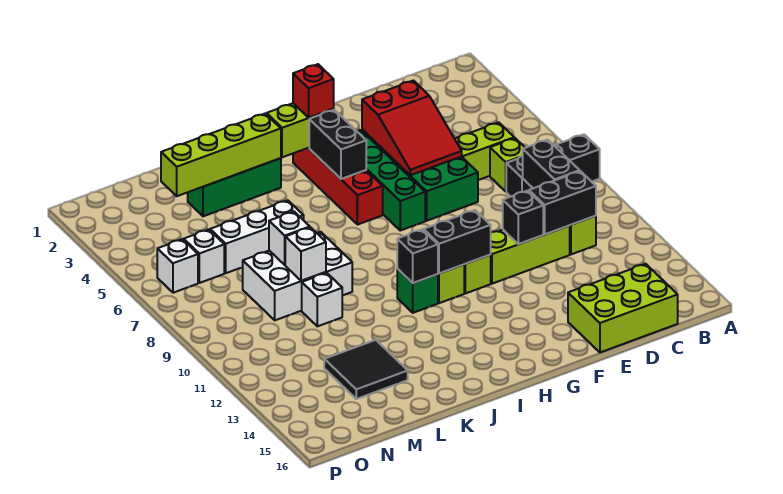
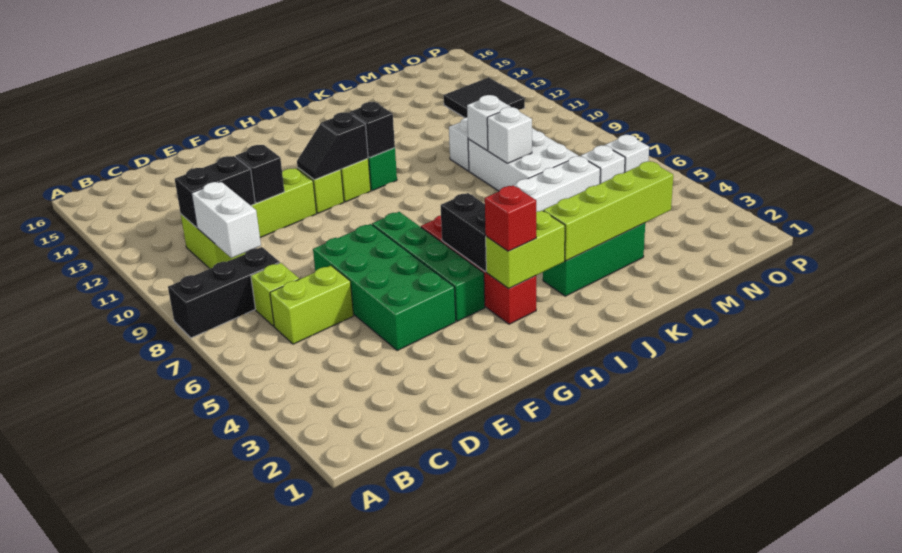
black brick C9:C10 level 2 -> white brick C9:C10 level 2
lime brick C15:E16 level 1 -> none
red slope E4:F6 level 2 top 4 -> none
black brick G11:H11 level 2 -> black slope G11:H11 level 2 top H
white brick K8:M9 level 1 -> white brick L7:M9 level 1
black tile L13:M14 level 1 -> black tile N12:O13 level 1

